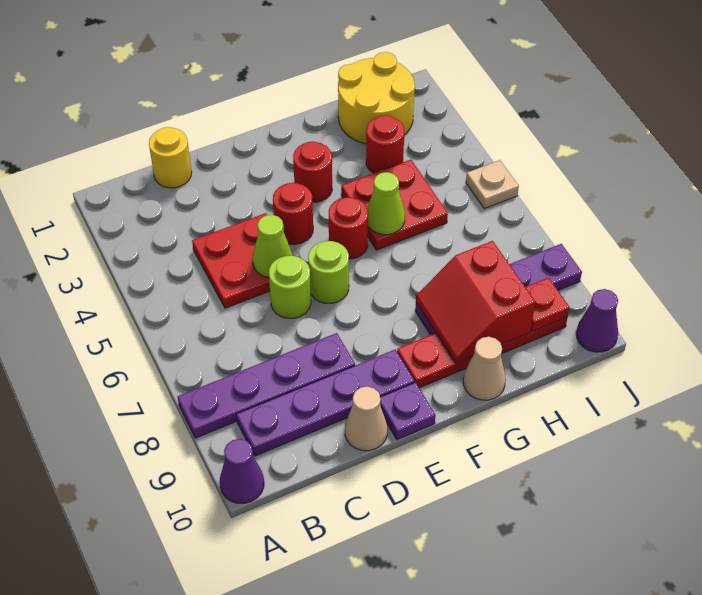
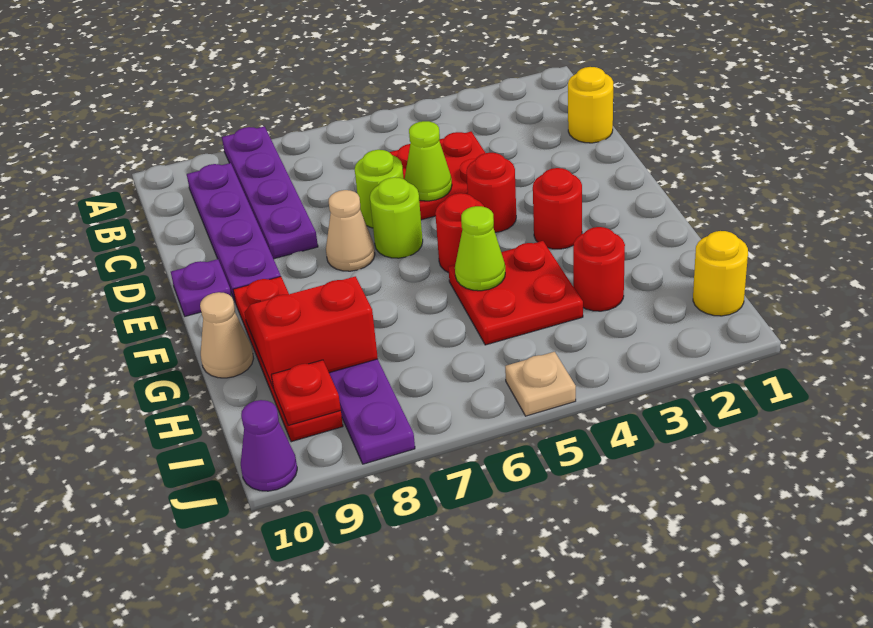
purple cone A10 level 1 -> none
tan cone D10 level 1 -> tan cone E7 level 1
yellow round brick H1:I2 level 1 -> yellow round brick I1 level 1

